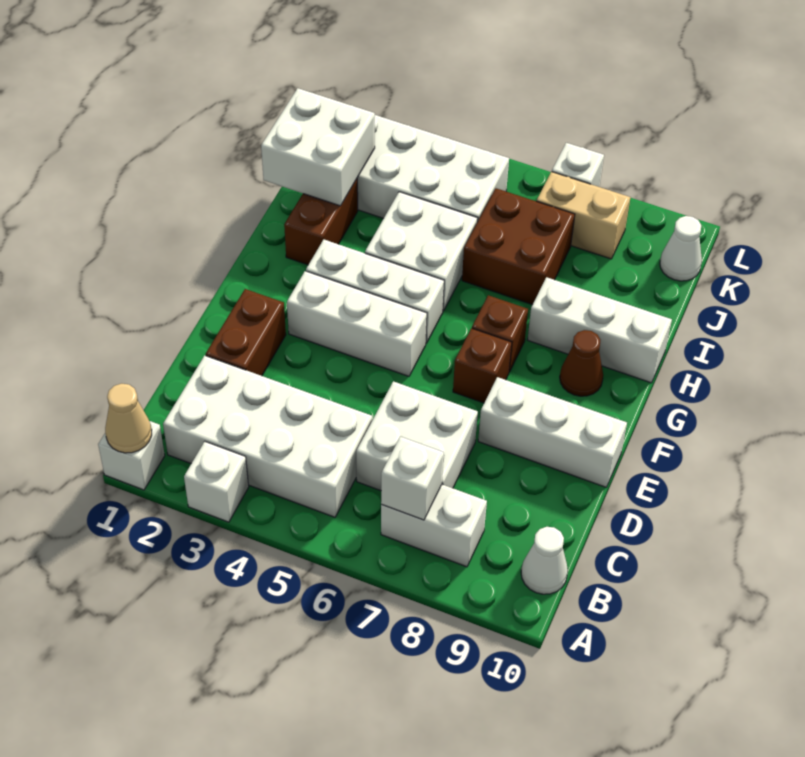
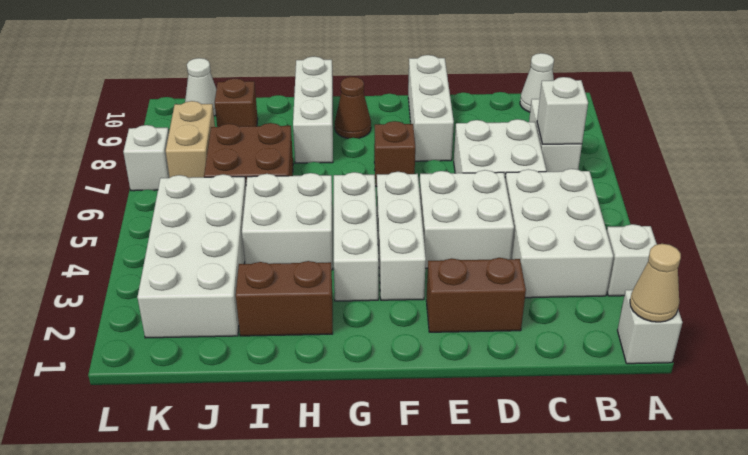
white brick B2:C5 level 1 -> white brick B3:C5 level 1
brown brick G7 level 1 -> brown brick J9 level 1
white brick I1:J2 level 2 -> white brick D4:E5 level 1

